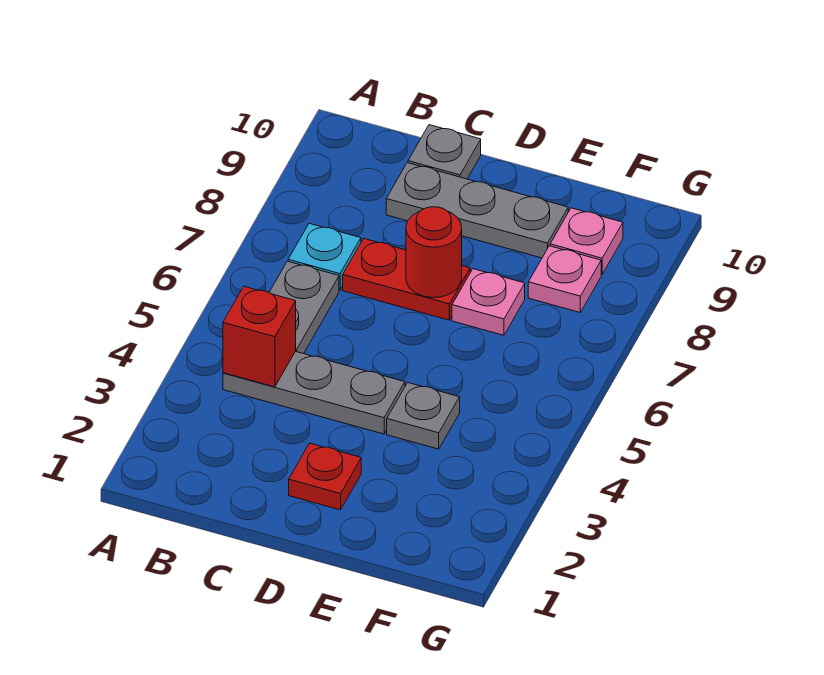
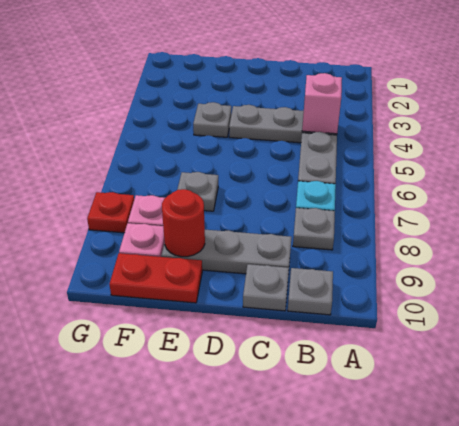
red brick B4 level 2 -> pink brick B4 level 2
none -> grey plate B8 level 1
none -> grey plate B10 level 1
red plate C7:D7 level 1 -> red plate E10:F10 level 1
red plate D2 level 1 -> red plate G8 level 1
red round brick D7 level 2 -> red round brick E9 level 2
pink plate E7 level 1 -> grey plate E7 level 1

